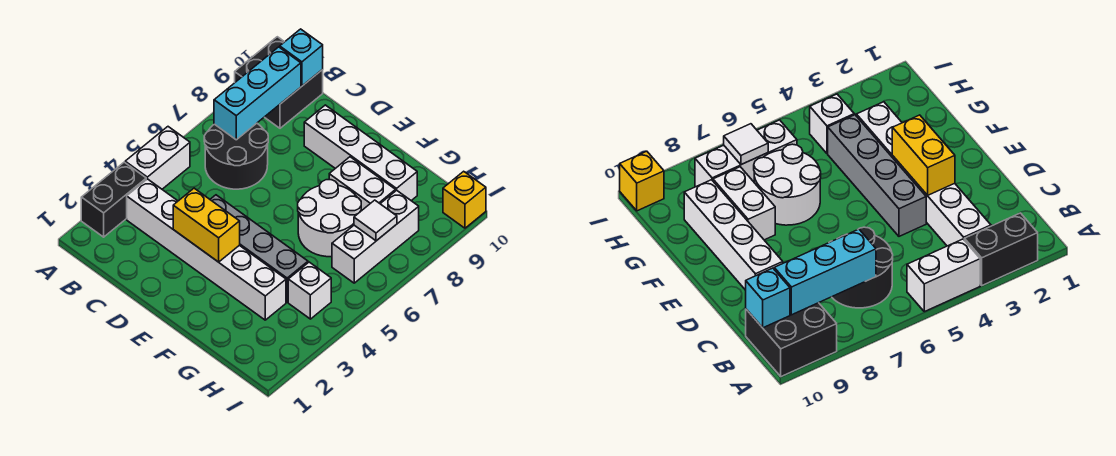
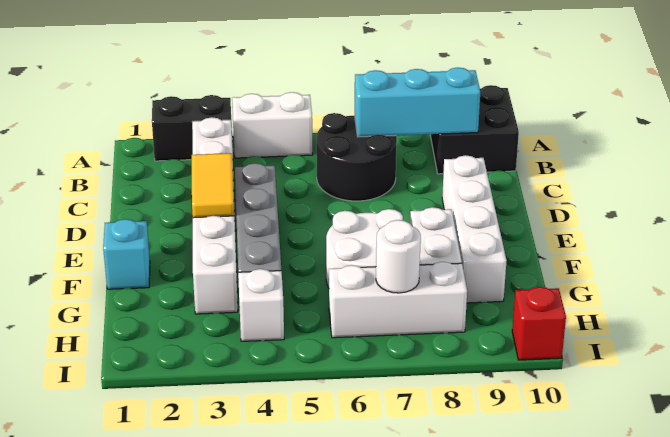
cyan brick B10 level 2 -> cyan brick F1 level 1
yellow brick D3:E3 level 2 -> yellow tile D3:E3 level 2
white tile H7 level 2 -> white round brick H7 level 2
yellow brick I10 level 1 -> red brick I10 level 1

